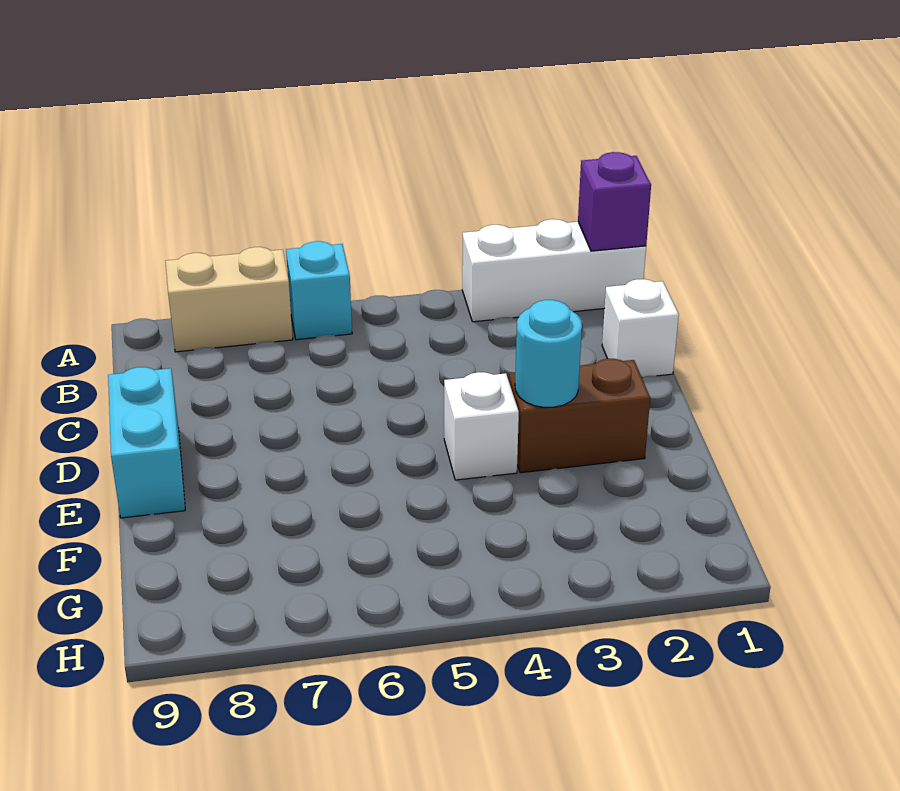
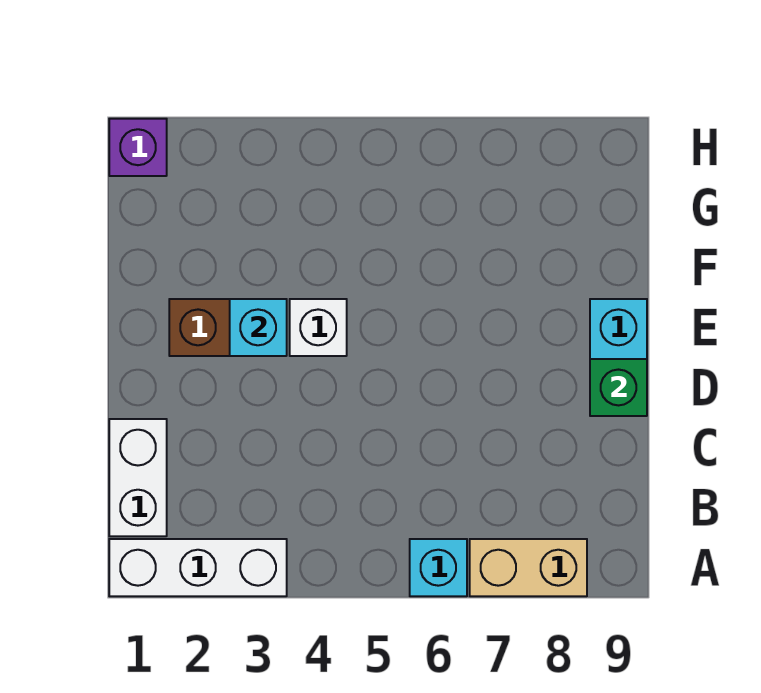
purple brick A1 level 2 -> purple brick H1 level 1
white brick C1 level 1 -> white brick B1:C1 level 1
none -> green brick D9 level 2
cyan round brick E3 level 2 -> cyan brick E3 level 2

